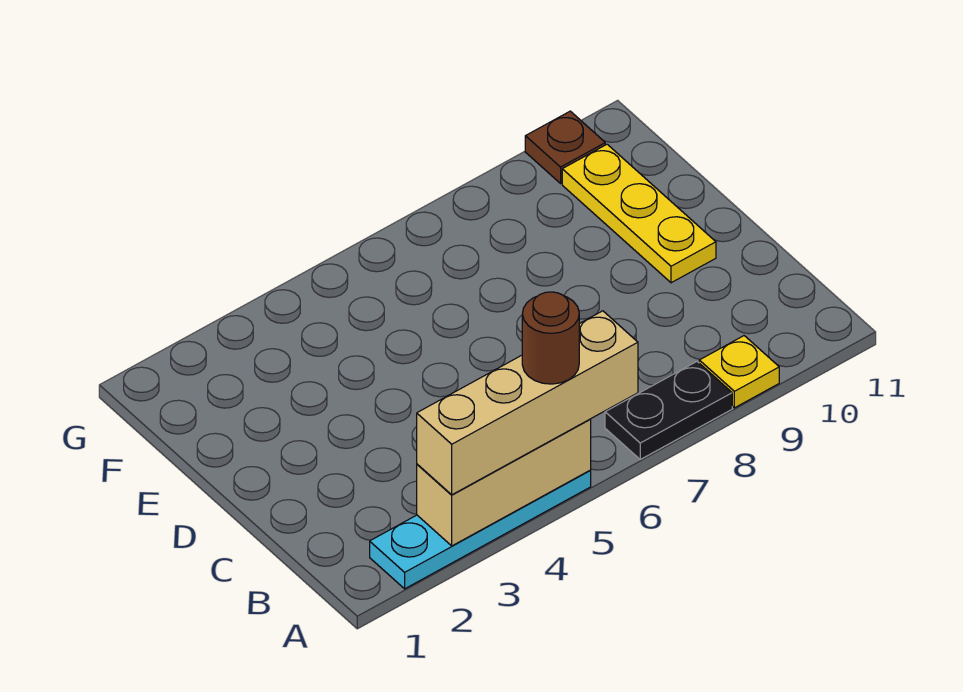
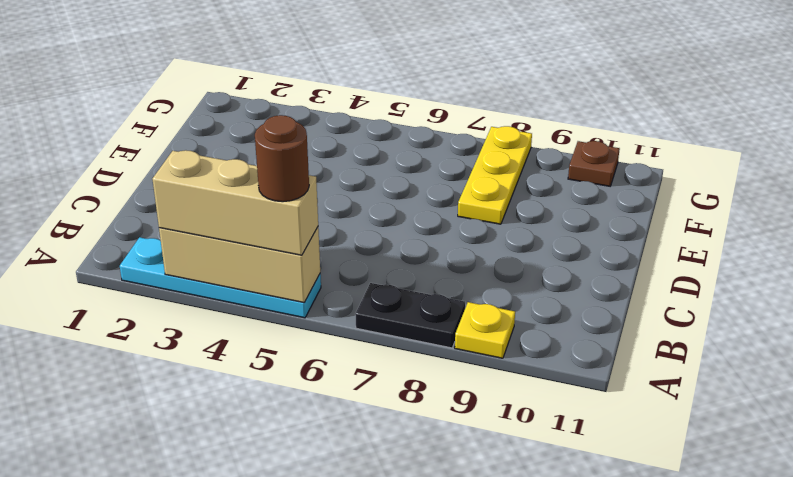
tan brick A3:A6 level 3 -> tan brick A3:A5 level 3
yellow plate D10:F10 level 1 -> yellow plate E8:G8 level 1

